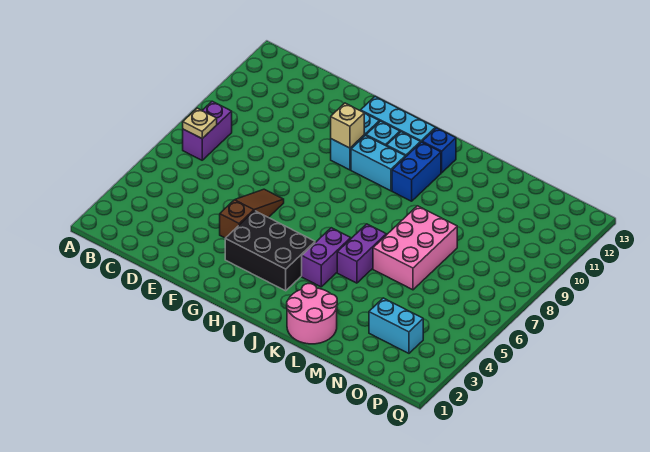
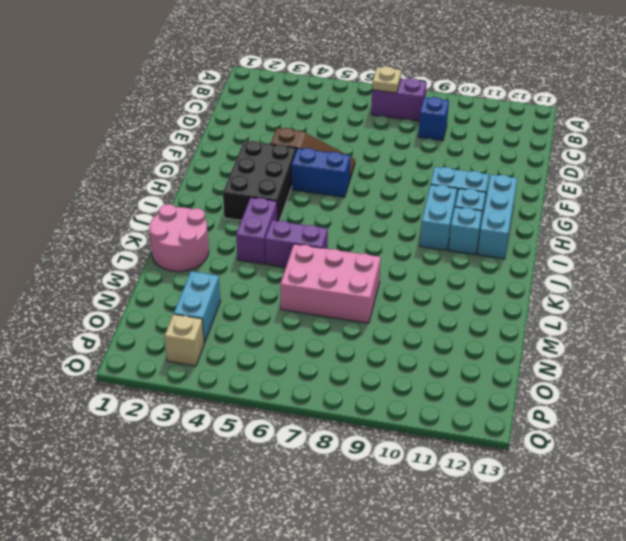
tan brick G10 level 2 -> tan brick P3 level 1
purple brick J4:J5 level 1 -> purple brick J4:K4 level 1
blue brick J10:J11 level 1 -> blue brick G5:G6 level 1
blue brick J12 level 1 -> blue brick C9 level 1

